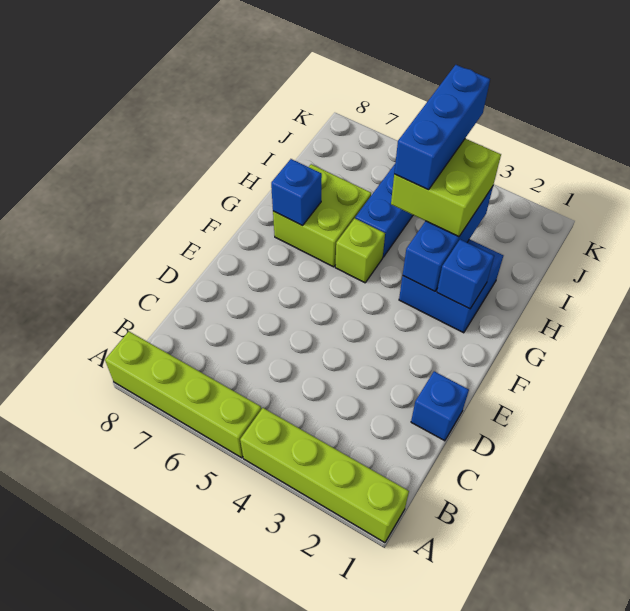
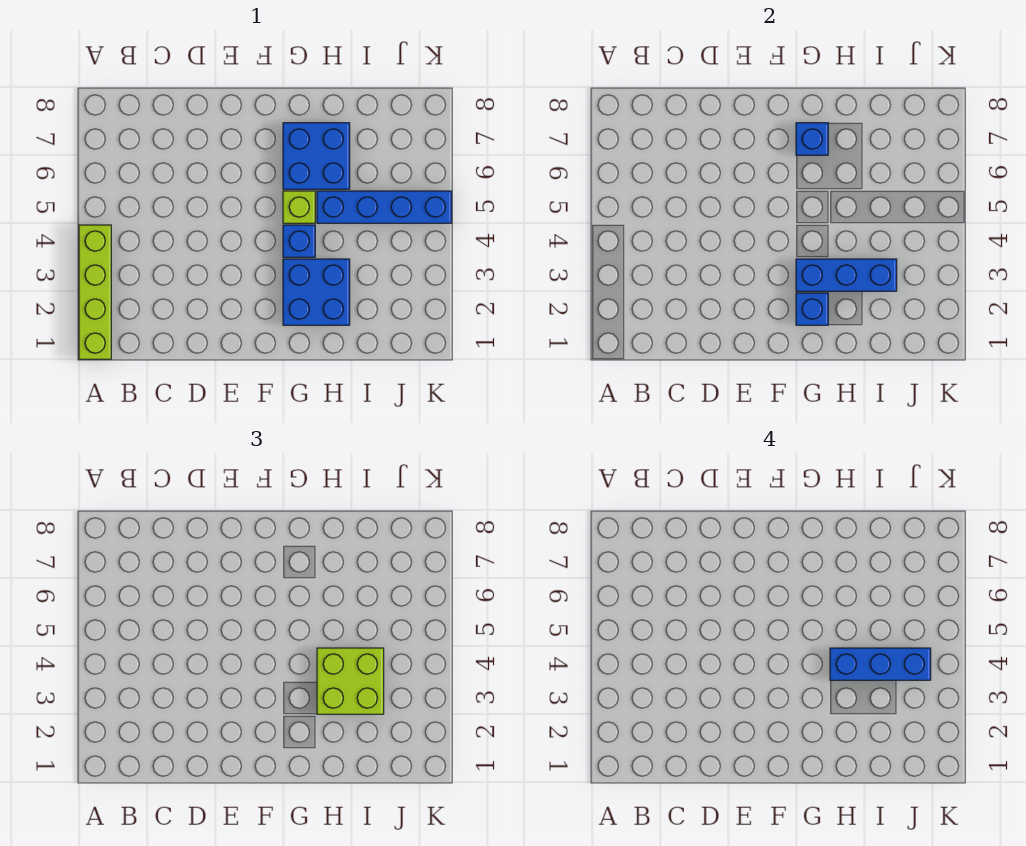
lime brick A5:A8 level 1 -> none
blue brick D1 level 1 -> blue brick G4 level 1
lime brick G6:H7 level 1 -> blue brick G6:H7 level 1

